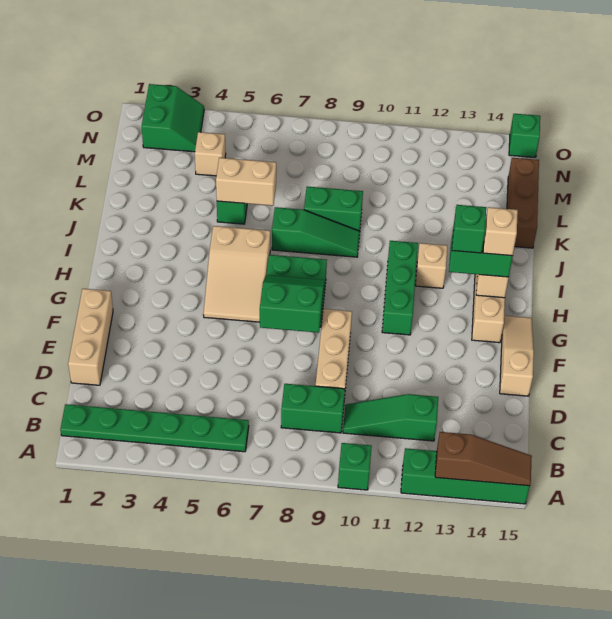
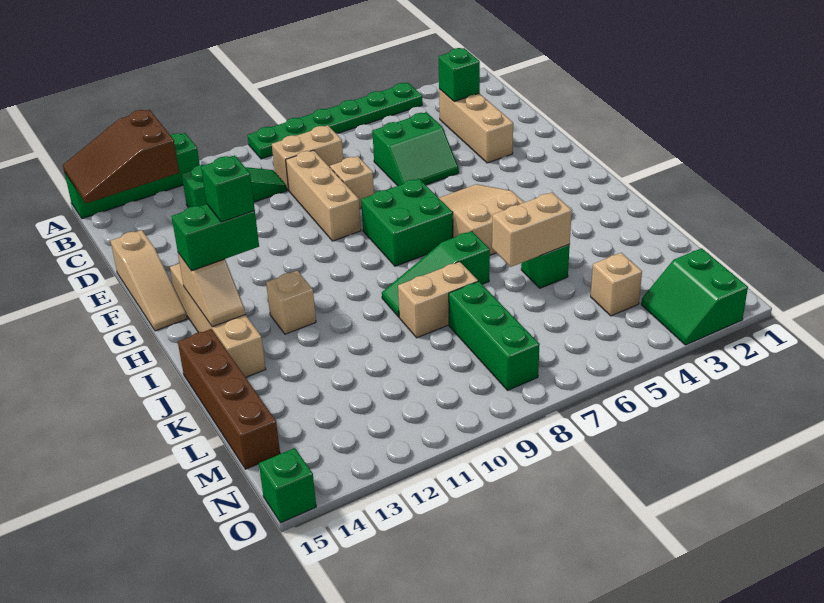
green brick A10 level 1 -> green brick C3 level 2
brown slope A13:A15 level 2 top 13 -> brown slope A13:B15 level 2 top 13
green plate B1:B6 level 1 -> green plate A4:A9 level 1
green brick C8:C9 level 1 -> tan brick C8:C9 level 1
tan brick D1:F1 level 1 -> tan brick C3:E3 level 1
green slope F7:G8 level 2 top F -> green slope D5:E6 level 1 top D
green brick G11:I11 level 1 -> green brick L8:N8 level 1
tan brick H14 level 4 -> tan brick E8 level 1
green brick K8:K9 level 1 -> tan brick K8:K9 level 1
brown brick K15:M15 level 1 -> brown brick J15:M15 level 1

